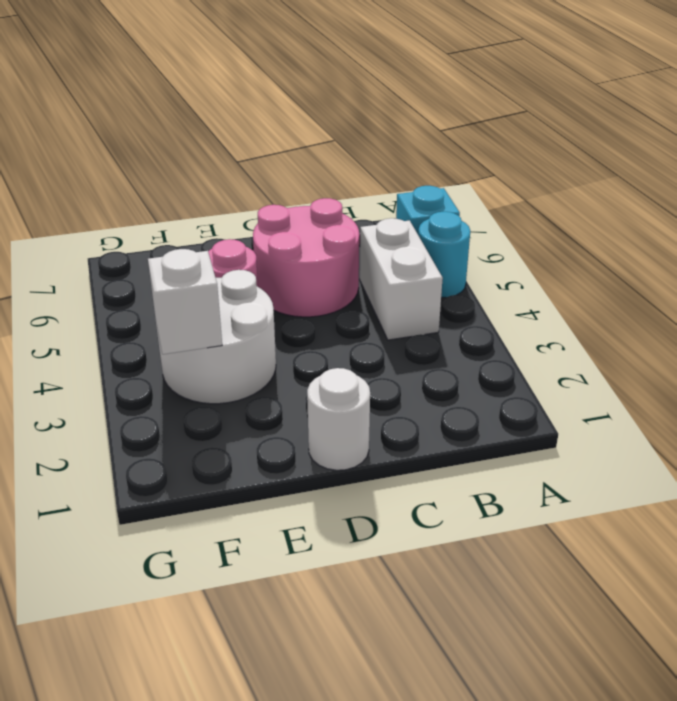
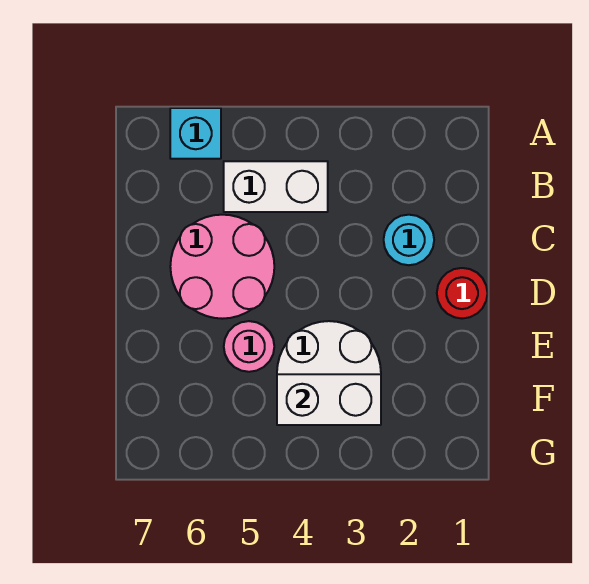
cyan round brick A5 level 1 -> cyan round brick C2 level 1
white round brick D1 level 1 -> red round brick D1 level 1
white brick F3 level 2 -> white brick F3:F4 level 2

